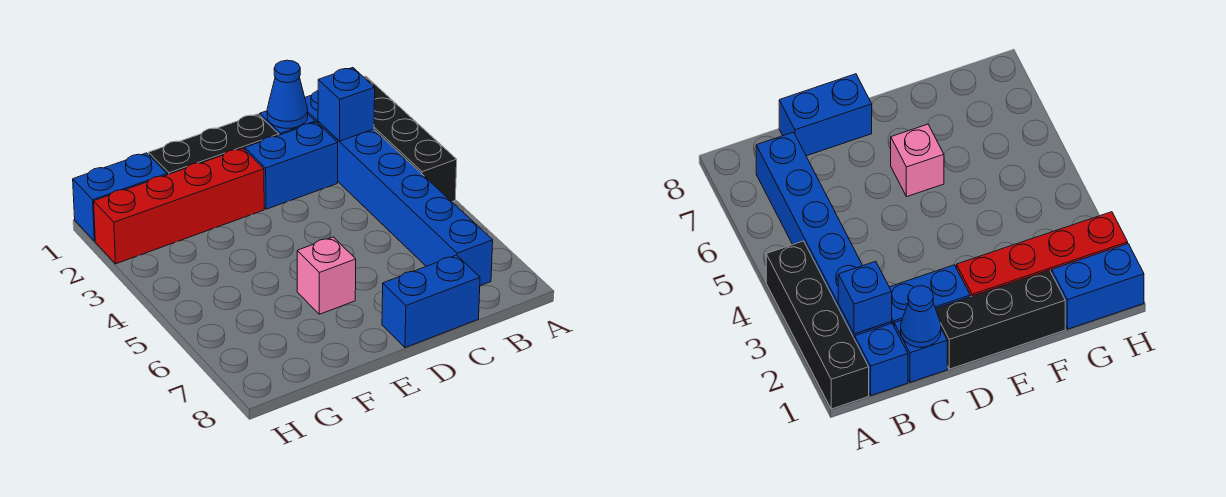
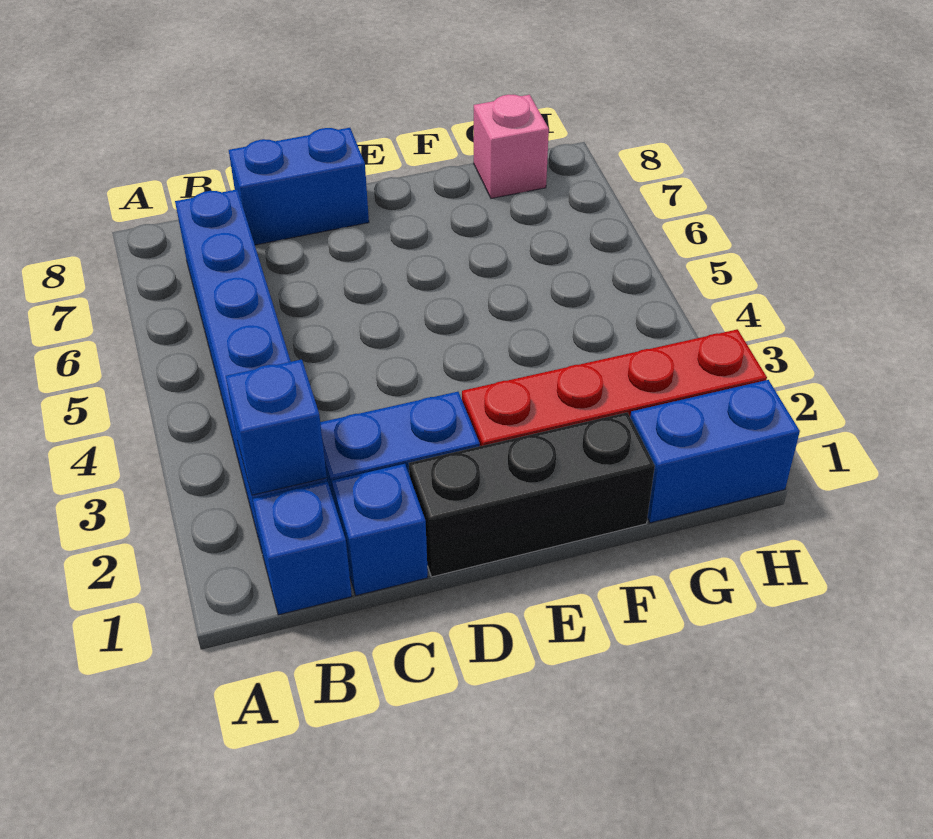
black brick A1:A4 level 1 -> none
blue cone C1 level 2 -> none
pink brick E6 level 1 -> pink brick G8 level 1

